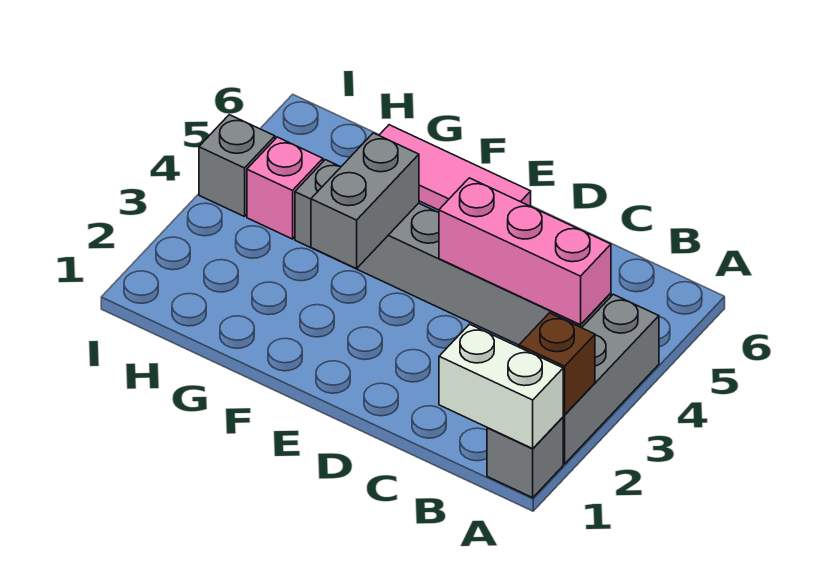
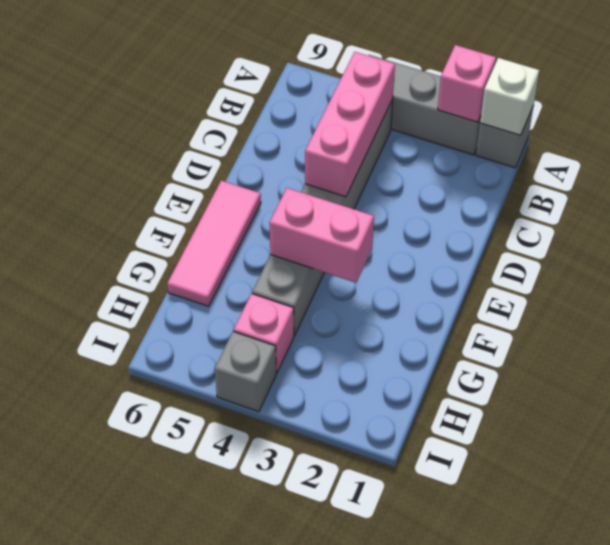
white brick A1:B1 level 2 -> white brick A1 level 2
brown brick A2 level 2 -> pink brick A2 level 2
grey brick F3:F4 level 2 -> pink brick F3:F4 level 2

